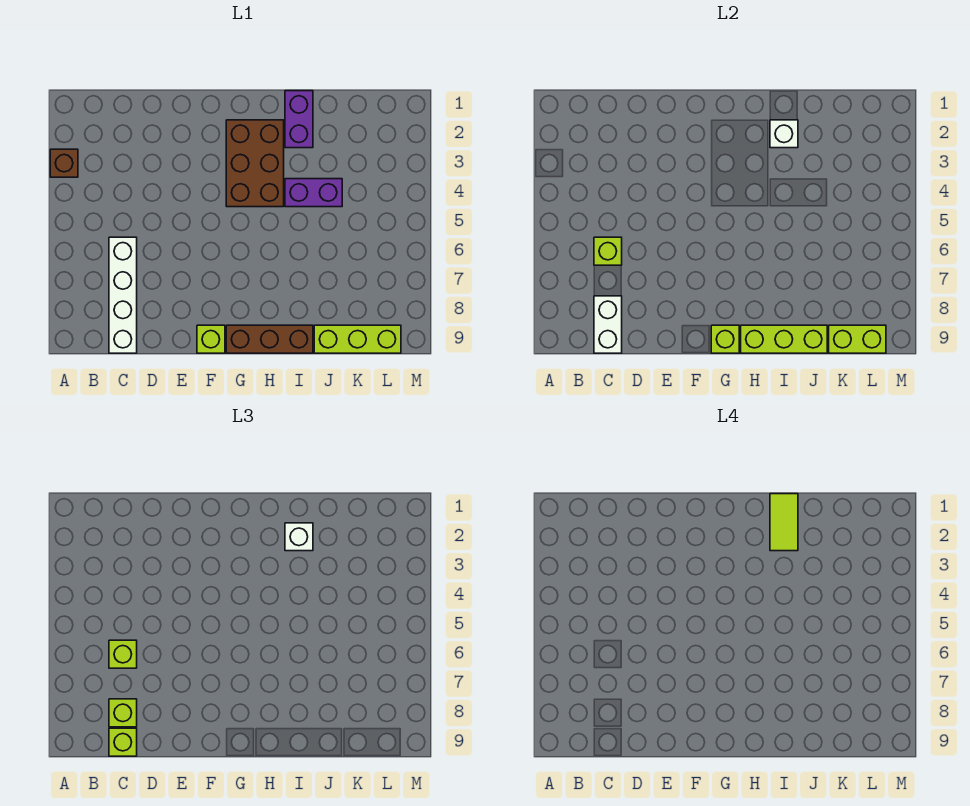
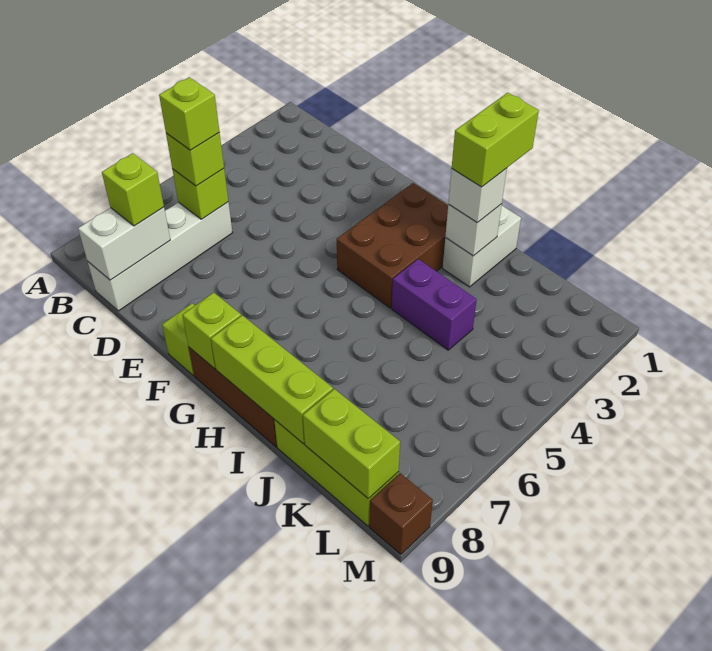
brown brick A3 level 1 -> brown brick M9 level 1
lime brick C9 level 3 -> lime brick C6 level 4
purple brick I1:I2 level 1 -> white brick I1:I2 level 1
lime tile I1:I2 level 4 -> lime brick I1:I2 level 4

